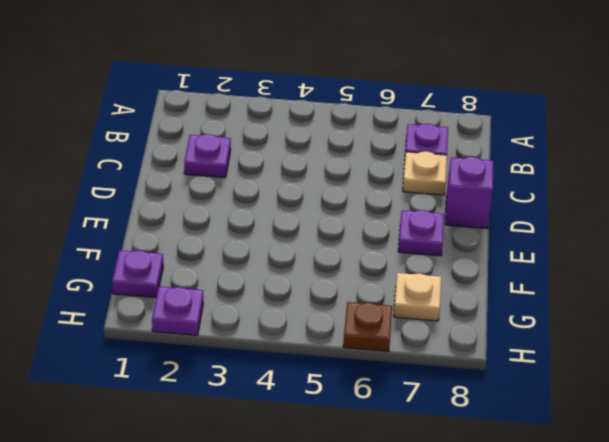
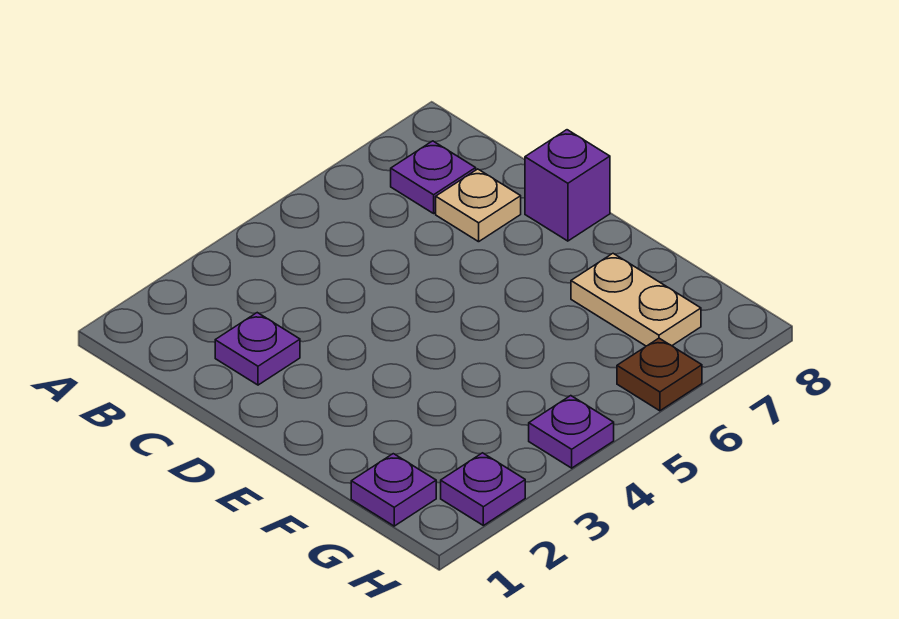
purple plate E7 level 1 -> purple plate H4 level 1
tan plate G7 level 1 -> tan plate F7:G7 level 1

